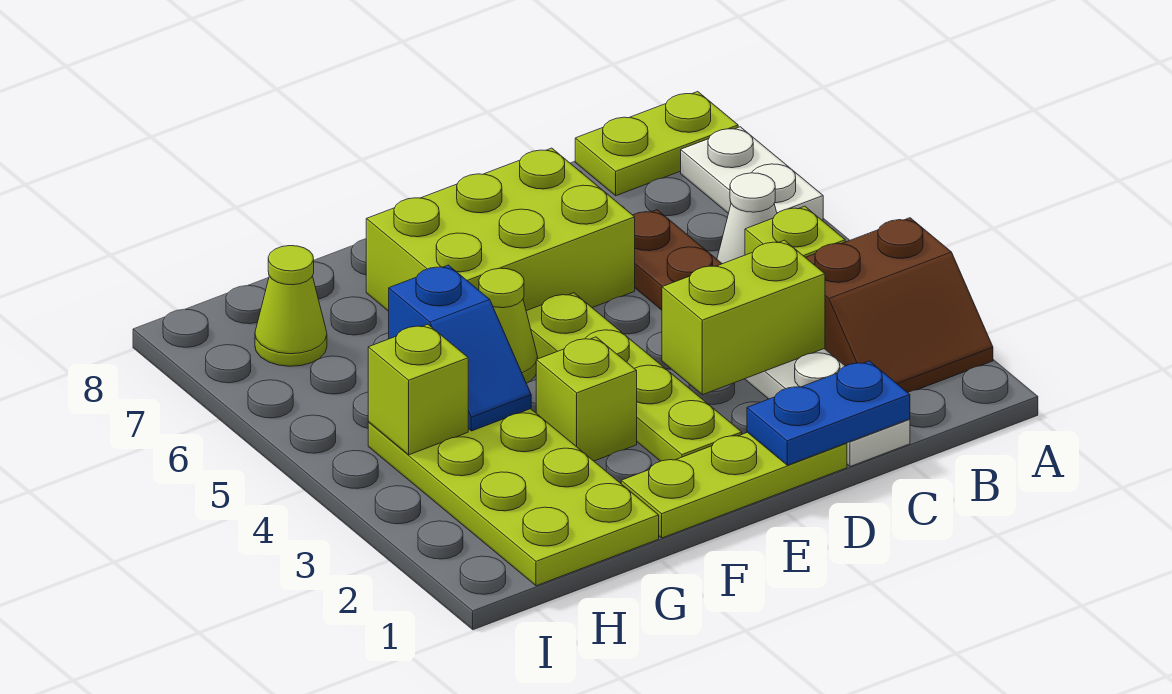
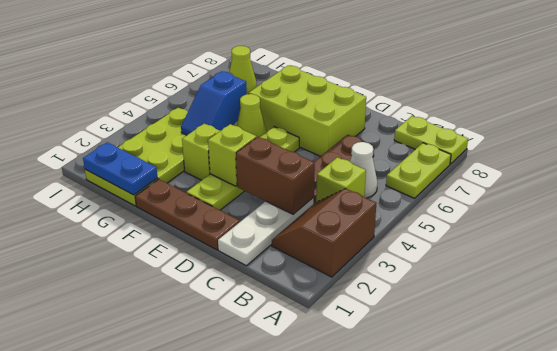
brown slope A2:B3 level 1 top 3 -> brown slope A2:B3 level 1 top A
white plate A6:A7 level 1 -> lime plate A6:A7 level 1
blue plate C1:D1 level 2 -> blue plate G1:H1 level 2
lime brick C3:D3 level 2 -> brown brick C3:D3 level 2
lime plate D1:F1 level 1 -> brown plate D1:F1 level 1
lime brick H4 level 2 -> lime brick E3 level 2

